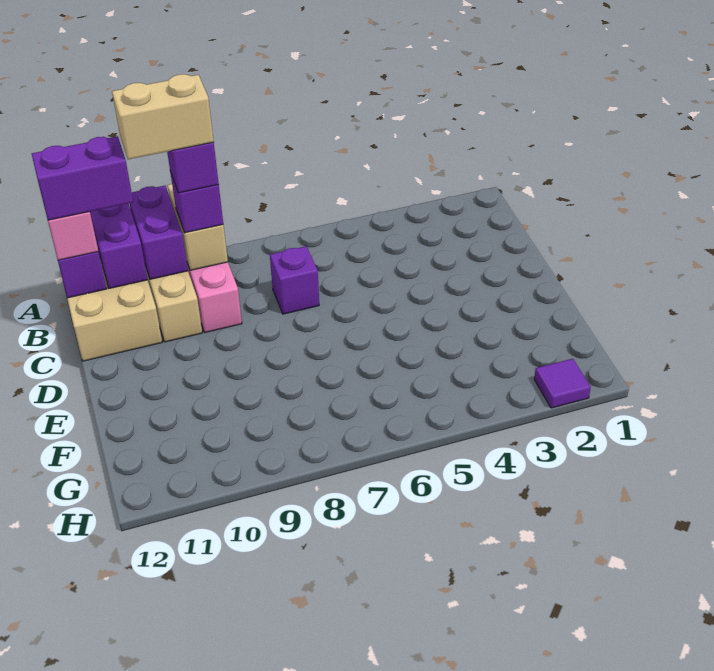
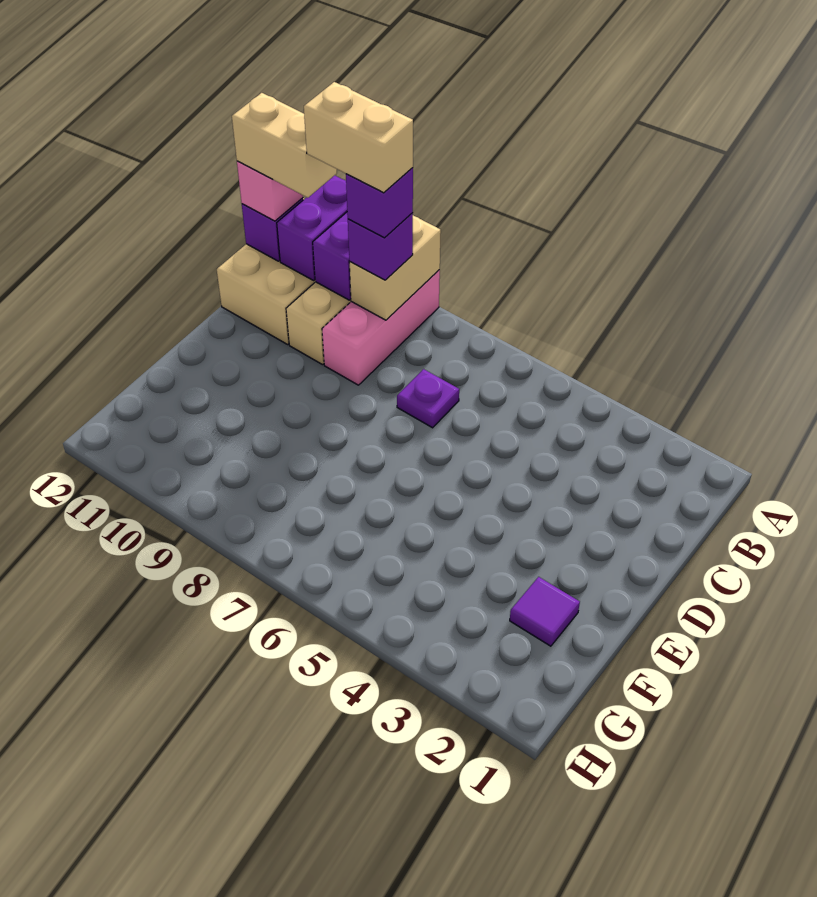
purple brick B11:B12 level 4 -> tan brick B11:B12 level 4
purple brick C7 level 1 -> purple plate C7 level 1
purple tile H2 level 1 -> purple tile F2 level 1

